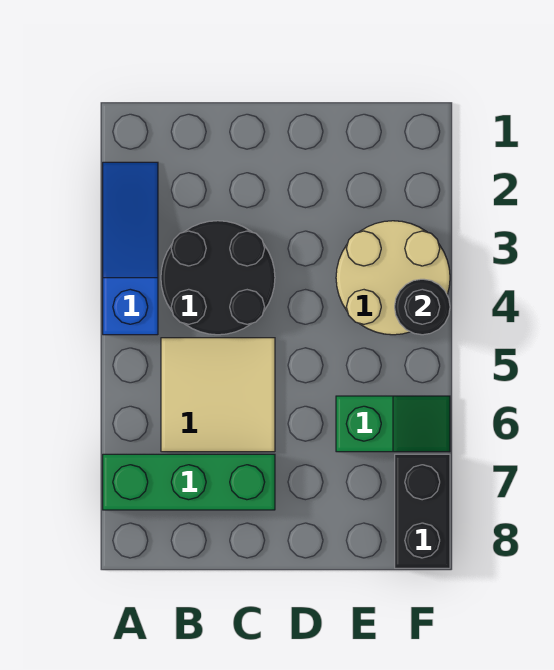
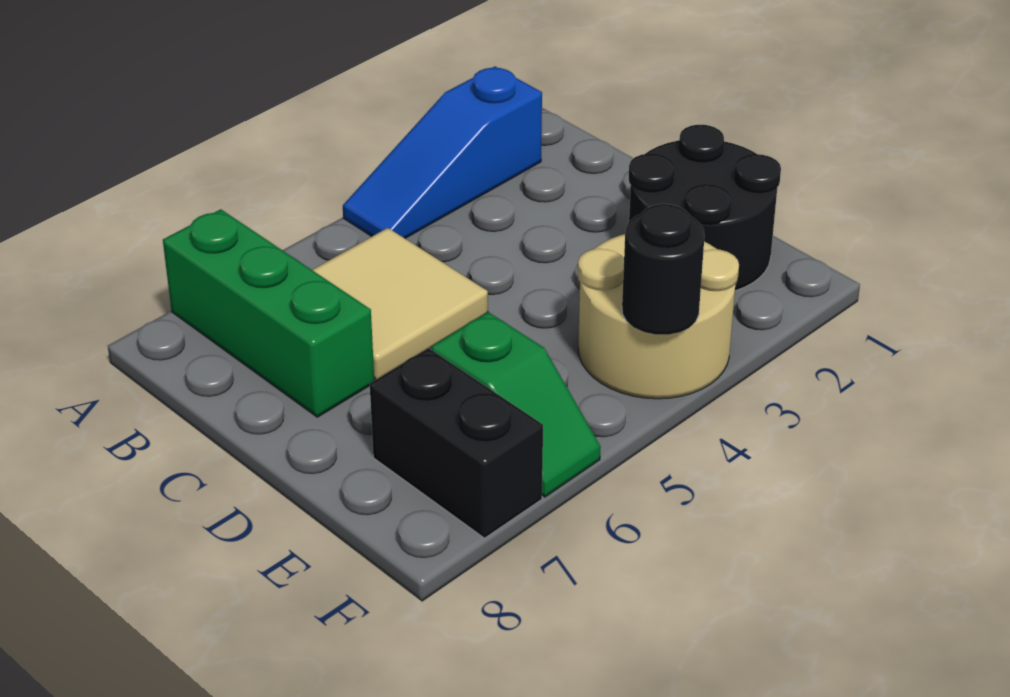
blue slope A2:A4 level 1 top 4 -> blue slope A2:A4 level 1 top 2
black round brick B3:C4 level 1 -> black round brick D1:E2 level 1
black brick F7:F8 level 1 -> black brick E7:F7 level 1

